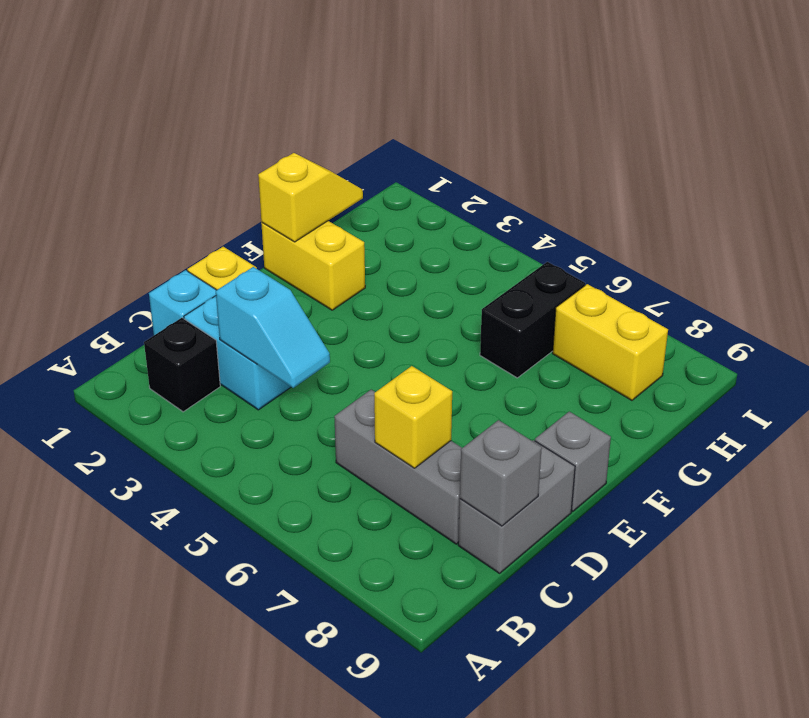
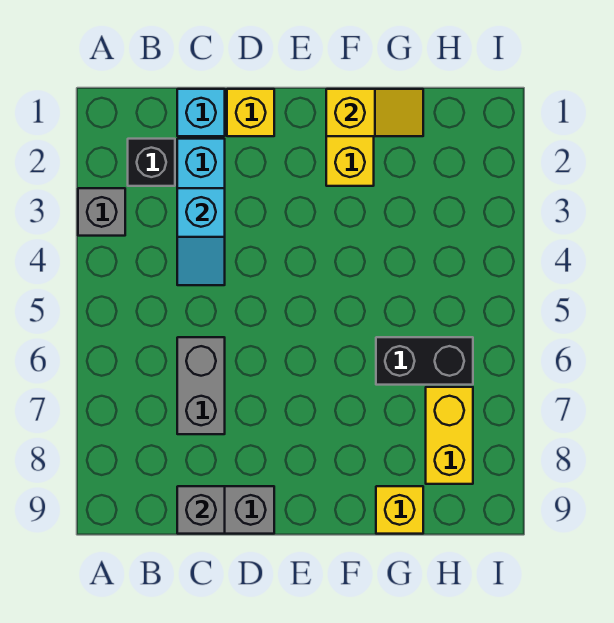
grey brick C6:C8 level 1 -> grey brick C6:C7 level 1
yellow brick C7 level 2 -> yellow brick G9 level 1
grey brick E9 level 1 -> grey brick A3 level 1

